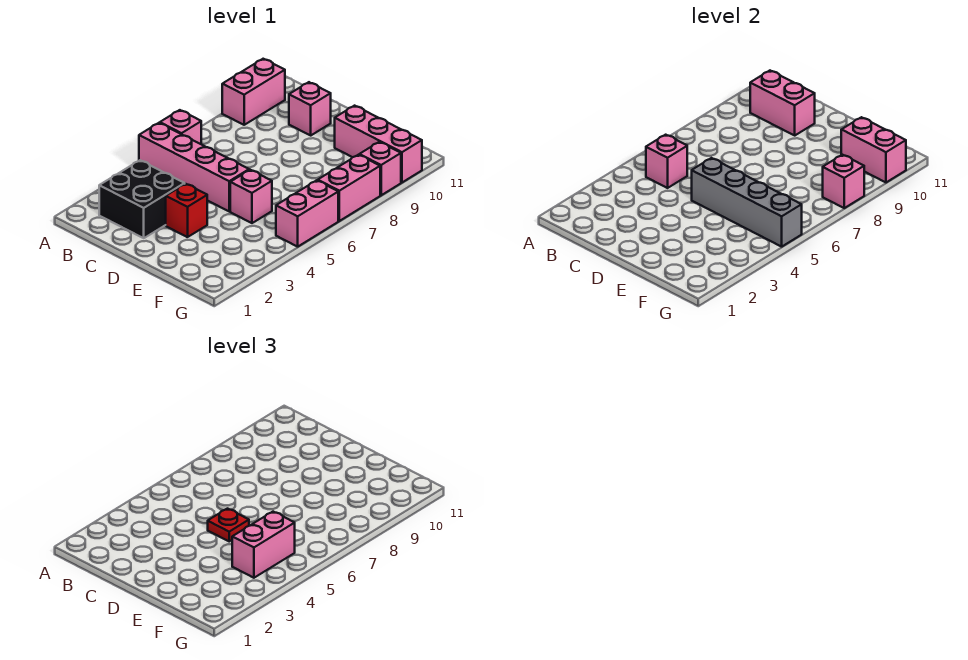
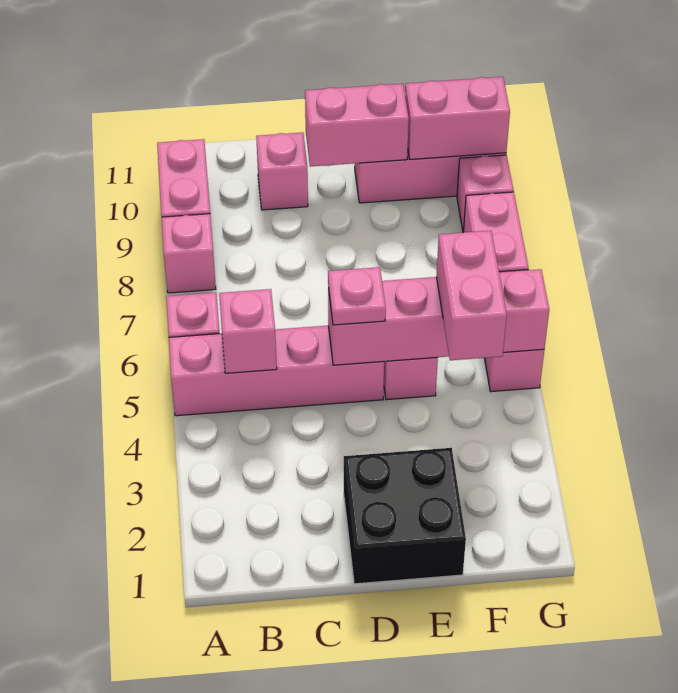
black brick B2:C3 level 1 -> black brick D1:E2 level 1
pink brick B10:C10 level 2 -> pink brick D10:E10 level 2
red brick D3 level 1 -> none
grey brick D5:G5 level 2 -> pink brick D5:G5 level 2
red plate D5 level 3 -> pink plate D5 level 3
pink brick G8 level 2 -> pink brick A8 level 1

